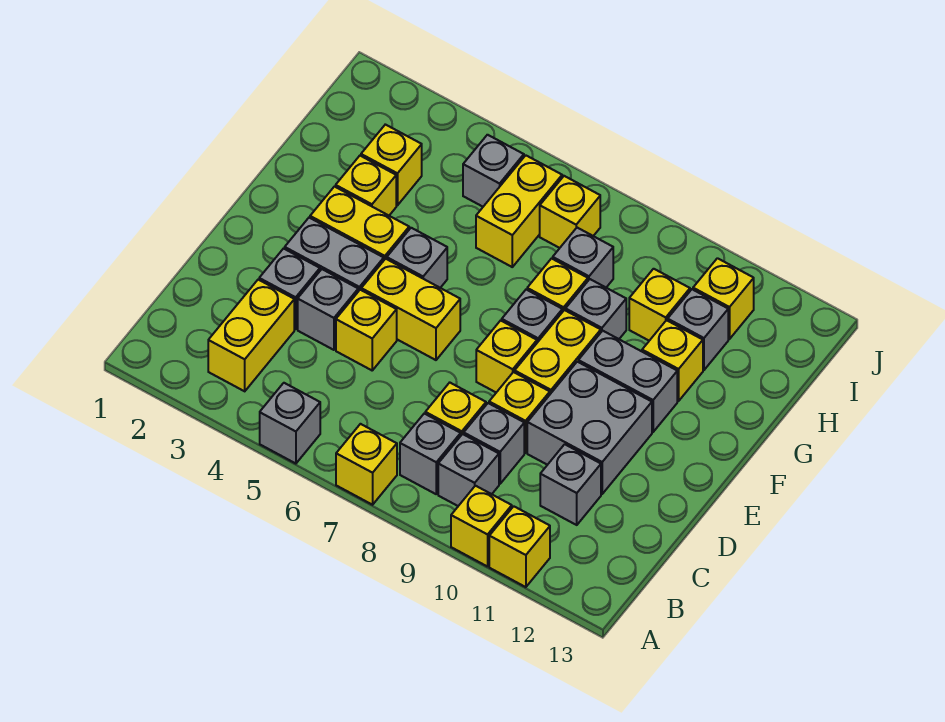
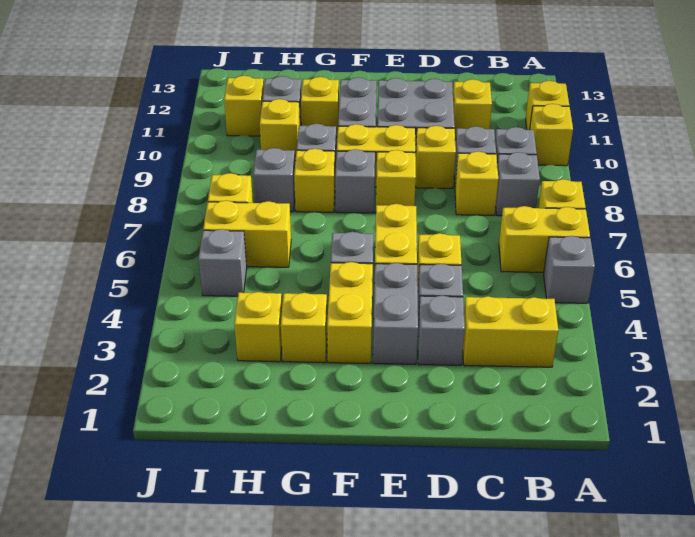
none -> yellow brick A6:B6 level 1
grey brick C11 level 1 -> yellow brick C11 level 1

